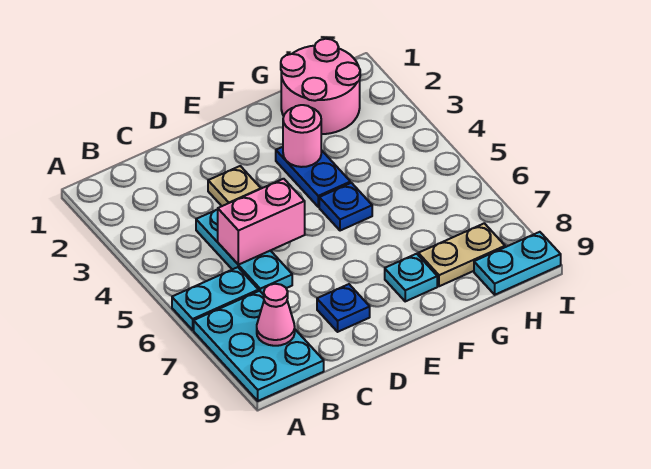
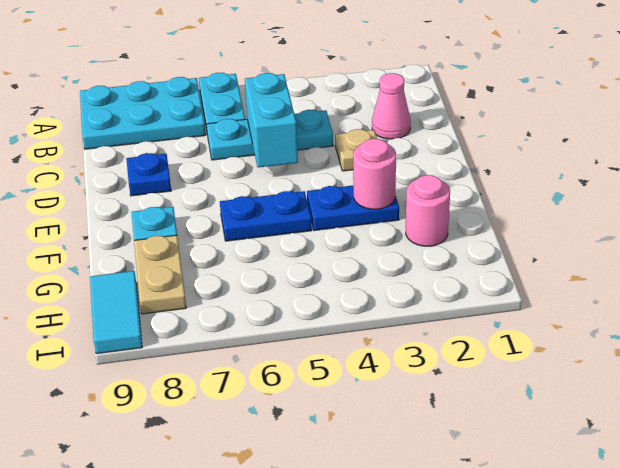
pink cone B8 level 2 -> pink cone C2 level 1
pink brick C5:D5 level 2 -> cyan brick C5:D5 level 2
blue plate F5 level 1 -> blue plate F5:F6 level 1
pink round brick G1:H2 level 1 -> pink round brick G2 level 1
cyan plate H9:I9 level 1 -> cyan tile H9:I9 level 1

